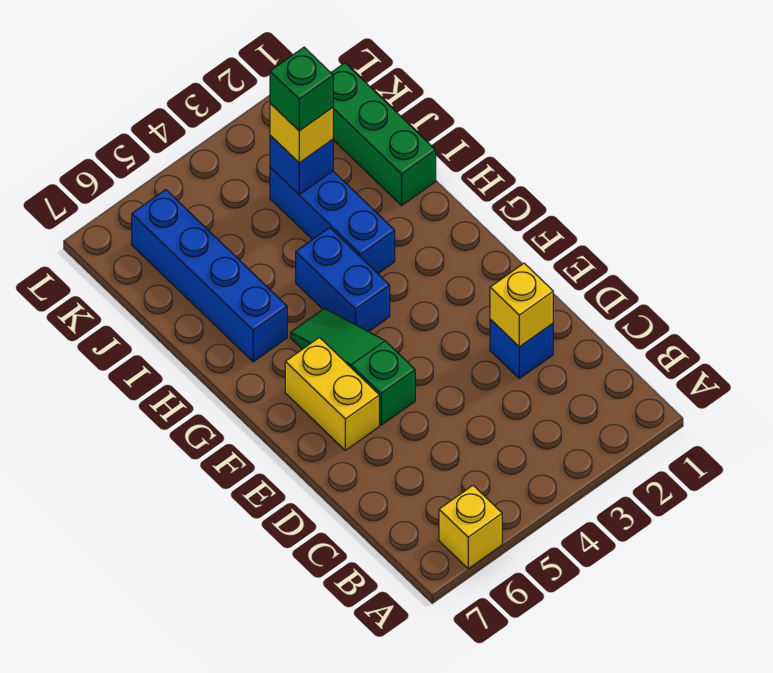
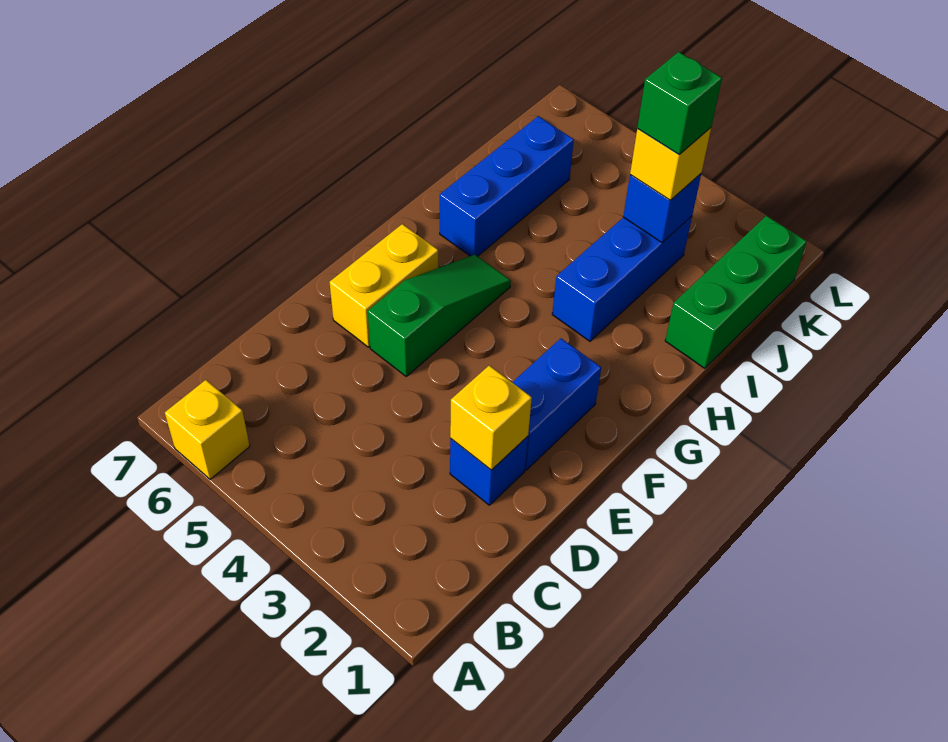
blue brick G4:H4 level 1 -> blue brick E2:F2 level 1
blue brick H6:K6 level 1 -> blue brick H6:J6 level 1

